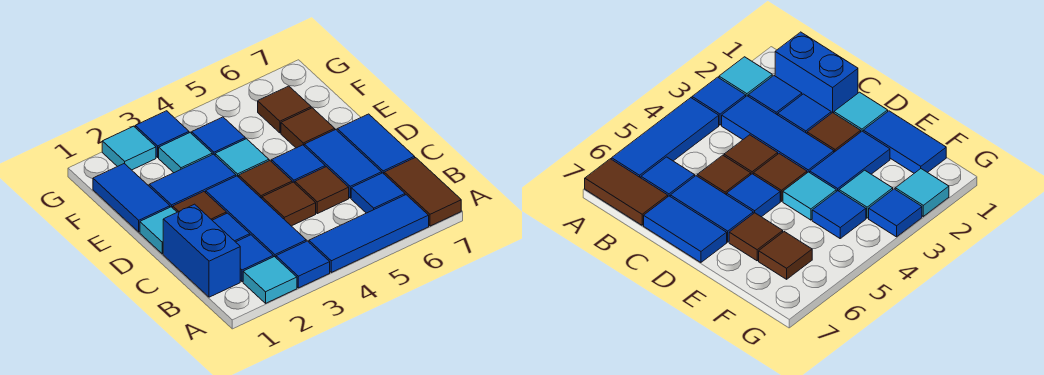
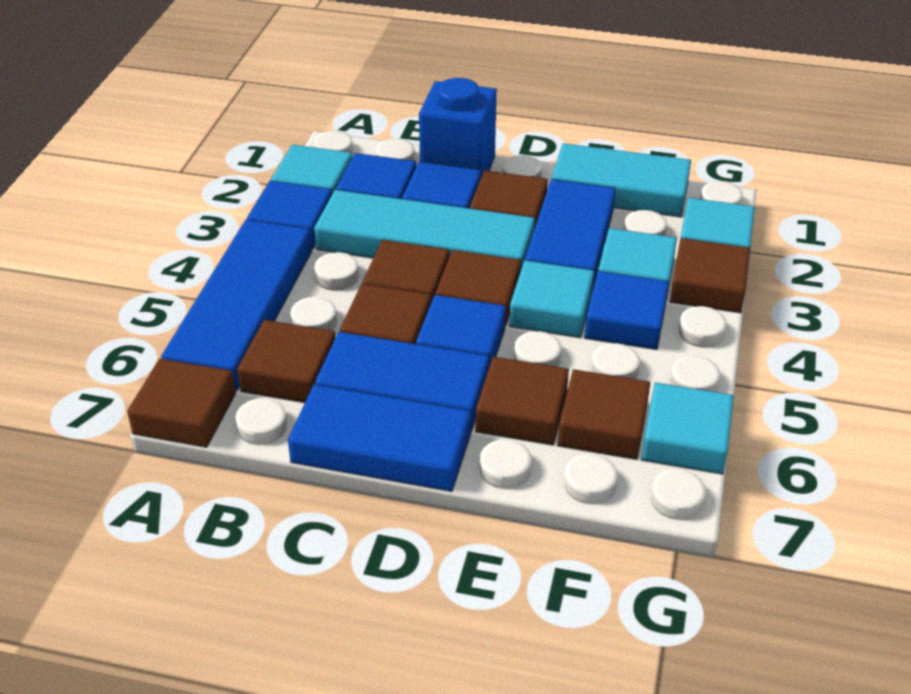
brown tile A7:B7 level 1 -> brown tile A7 level 1
blue brick B1:C1 level 1 -> blue brick C1 level 1
blue tile B3:D3 level 1 -> cyan tile B3:D3 level 1
blue tile B6 level 1 -> brown tile B6 level 1
cyan tile D1 level 1 -> cyan tile G6 level 1
blue tile E1:F1 level 1 -> cyan tile E1:F1 level 1
blue tile G3 level 1 -> brown tile G3 level 1

